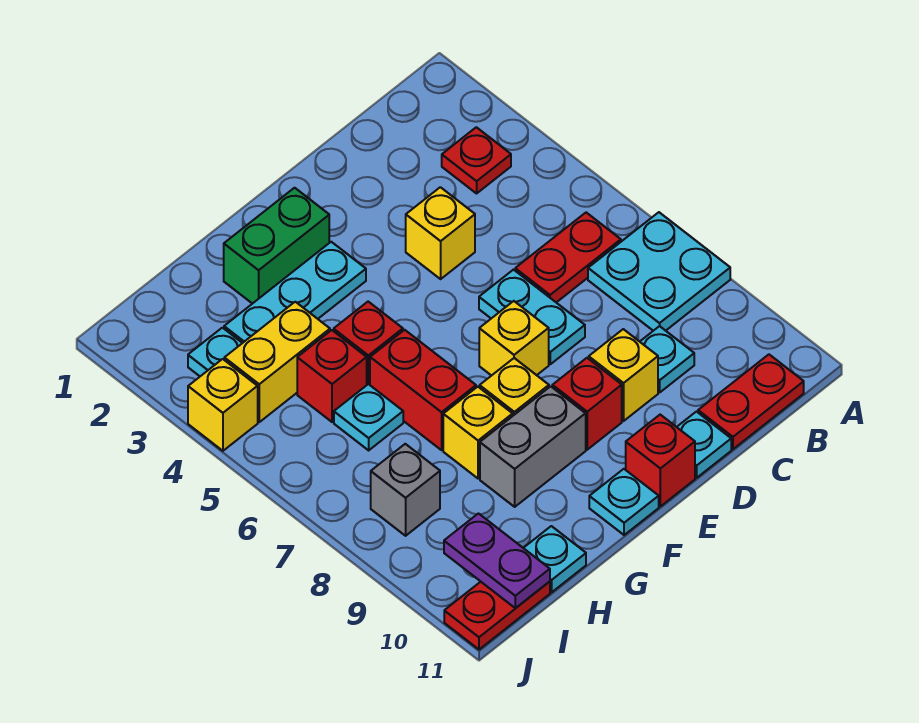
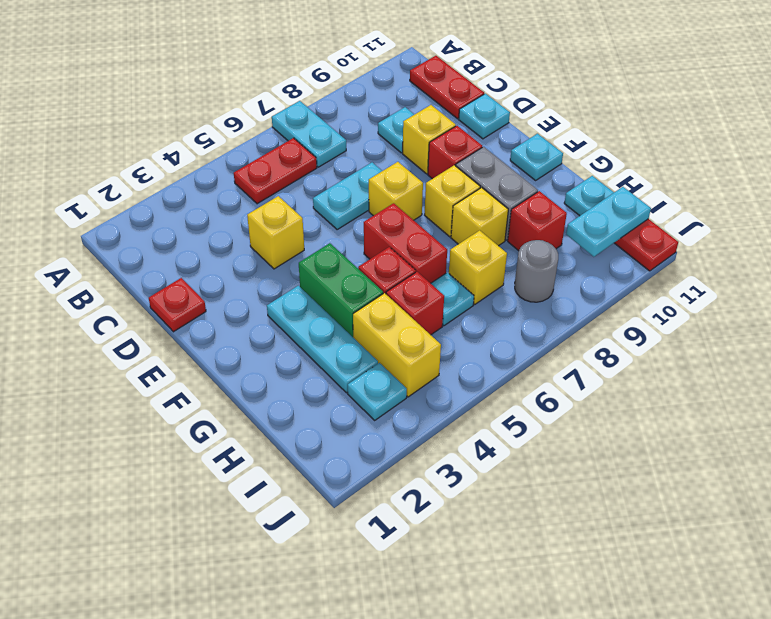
cyan plate A7:B8 level 1 -> cyan plate A7:B7 level 1
red plate B3 level 1 -> red plate D1 level 1
red plate B6:C6 level 1 -> red plate B5:B6 level 1
red brick E11 level 1 -> red brick H9 level 1
green brick F2:G2 level 1 -> green brick F4:G4 level 1
red brick G6:G7 level 1 -> red brick F6:G6 level 1
grey brick I8 level 1 -> grey round brick I8 level 1
purple plate I10:I11 level 2 -> cyan plate I10:I11 level 2
yellow brick J4 level 1 -> yellow brick H7 level 1

